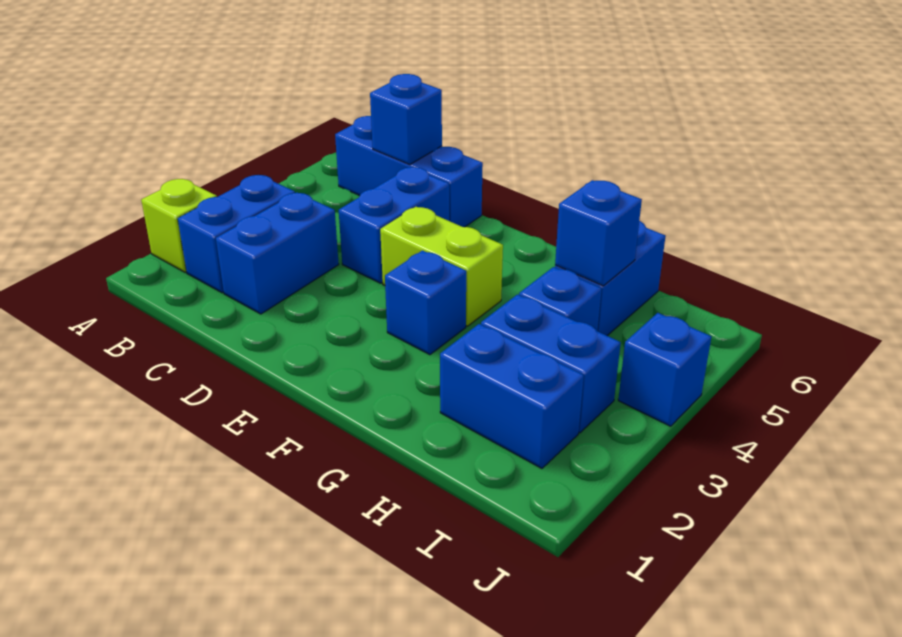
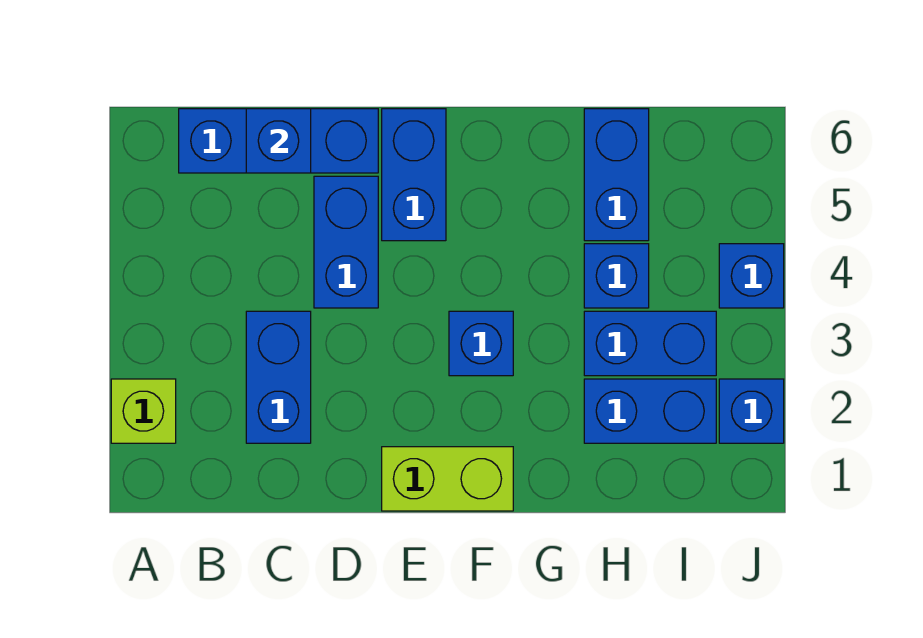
blue brick B2:B3 level 1 -> blue brick E5:E6 level 1
lime brick E4:F4 level 1 -> lime brick E1:F1 level 1
blue brick H5 level 2 -> blue brick J2 level 1

